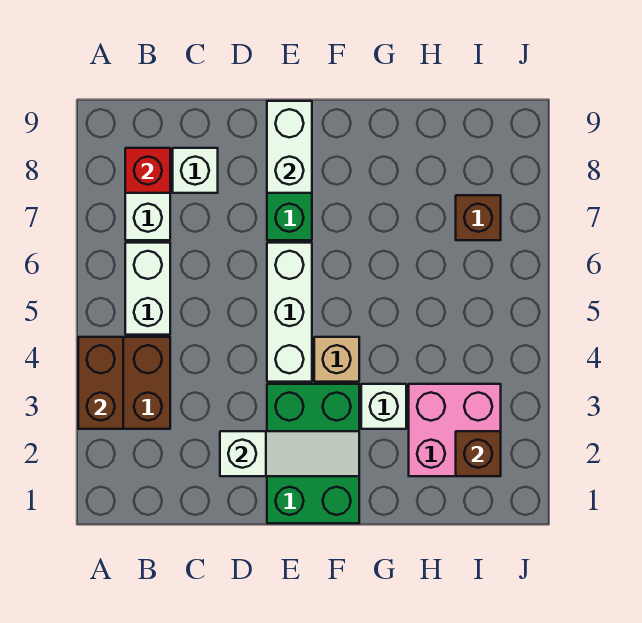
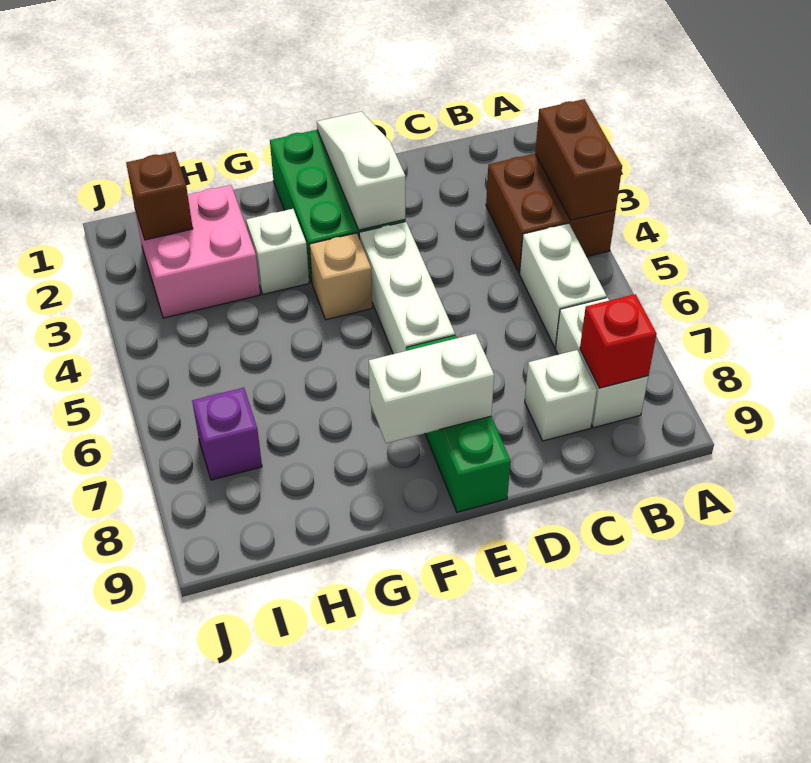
white slope D2:F2 level 2 top D -> white slope E1:E3 level 2 top 3
white brick E8:E9 level 2 -> white brick E8:F8 level 2
brown brick I7 level 1 -> purple brick I7 level 1

